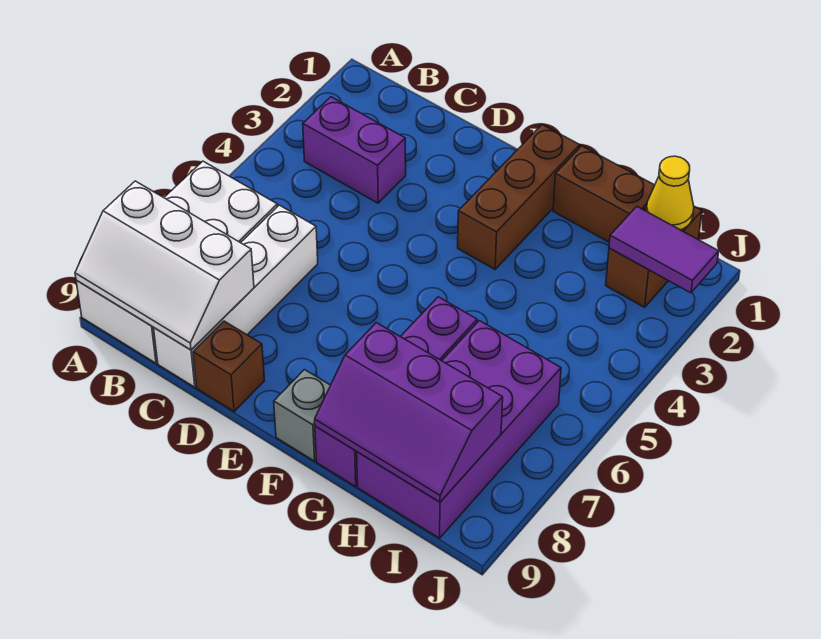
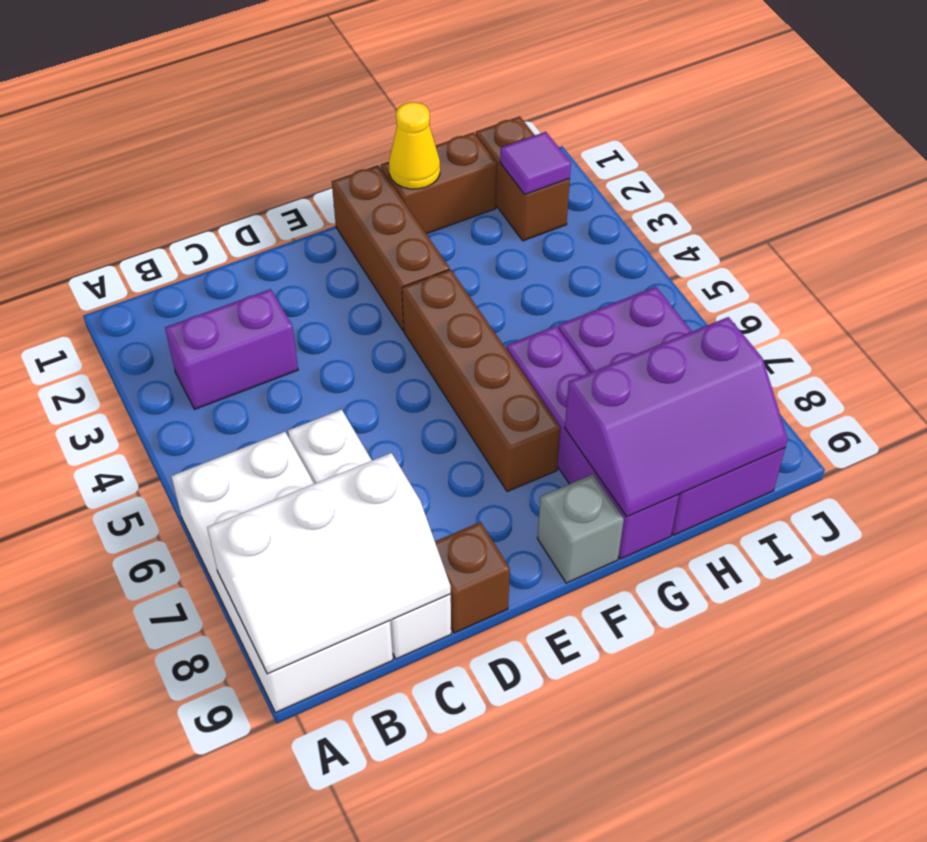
none -> brown brick F4:F7 level 1
yellow cone I1 level 2 -> yellow cone G1 level 2
purple tile I2:J2 level 2 -> purple tile I2 level 2

